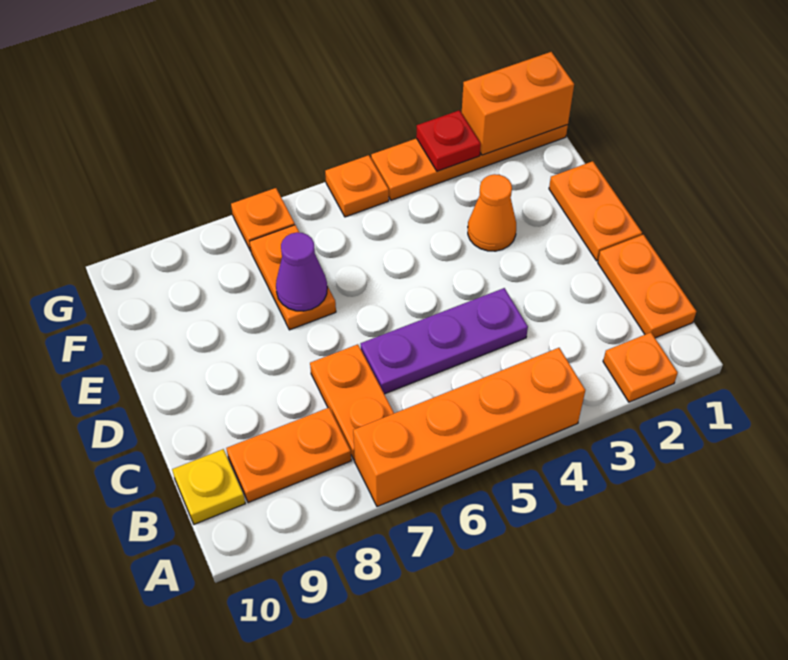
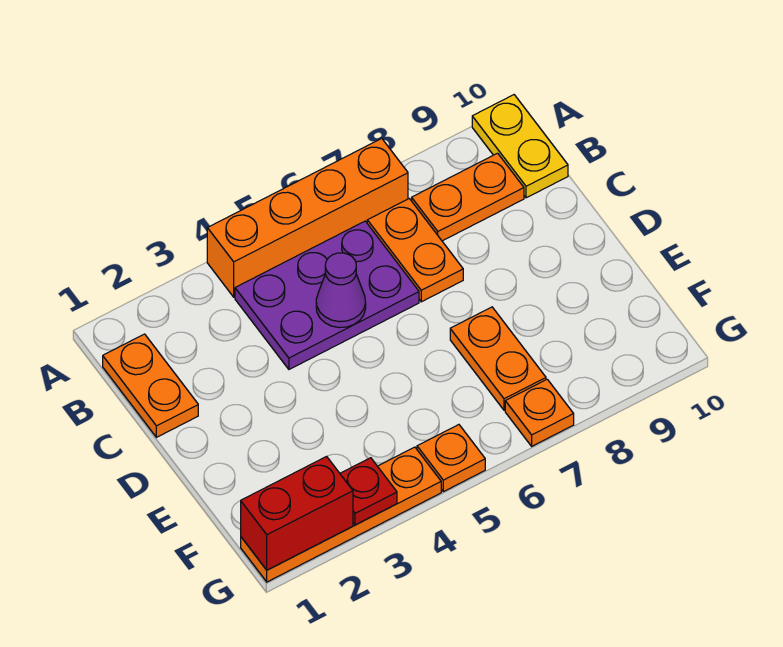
orange plate A2 level 1 -> none
yellow plate B10 level 1 -> yellow plate A10:B10 level 1
purple plate C4:C6 level 1 -> purple plate B4:C6 level 1
orange plate D1:E1 level 1 -> none
orange cone E3 level 1 -> none
purple cone E7 level 2 -> purple cone C5 level 2
orange brick G1:G2 level 2 -> red brick G1:G2 level 2

